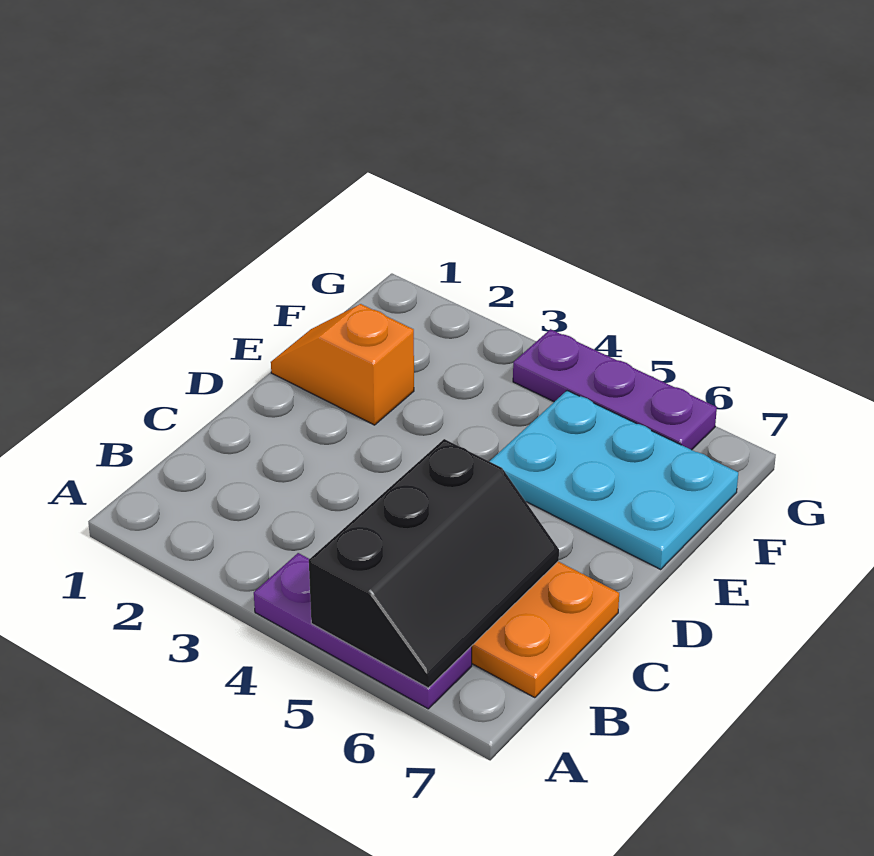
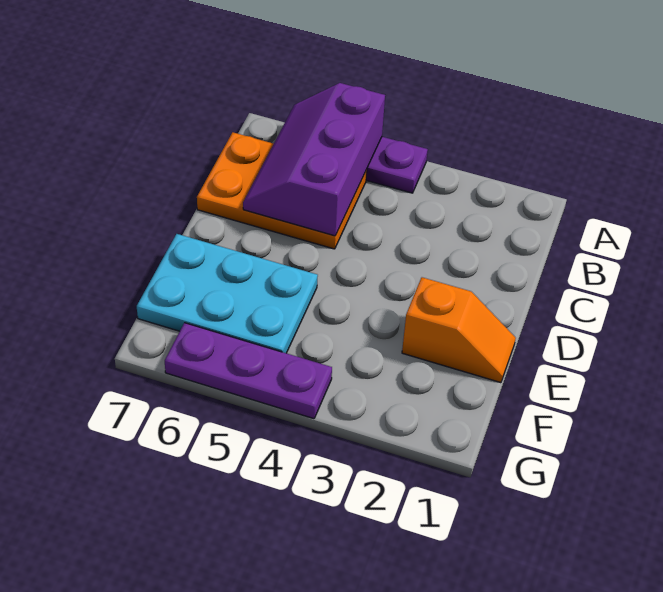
black slope A5:C6 level 2 top 5 -> purple slope A5:C6 level 2 top 5

